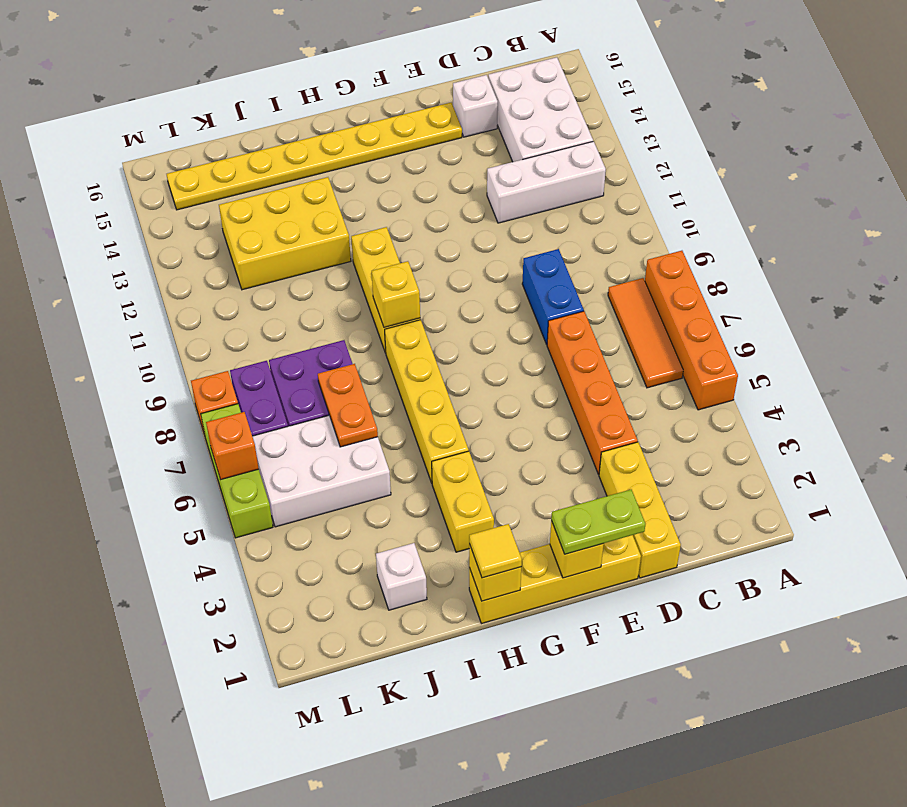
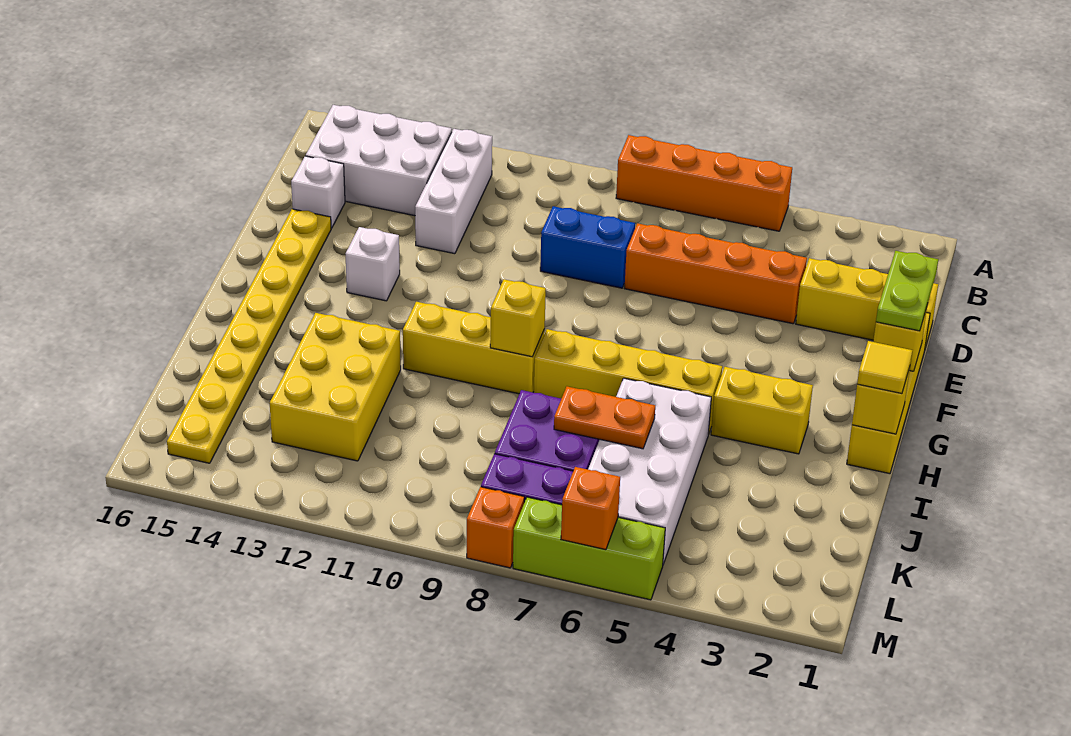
orange tile B6:B8 level 1 -> none
white brick J2 level 1 -> white brick F13 level 1
white brick J5:L6 level 1 -> white brick I5:L6 level 1

